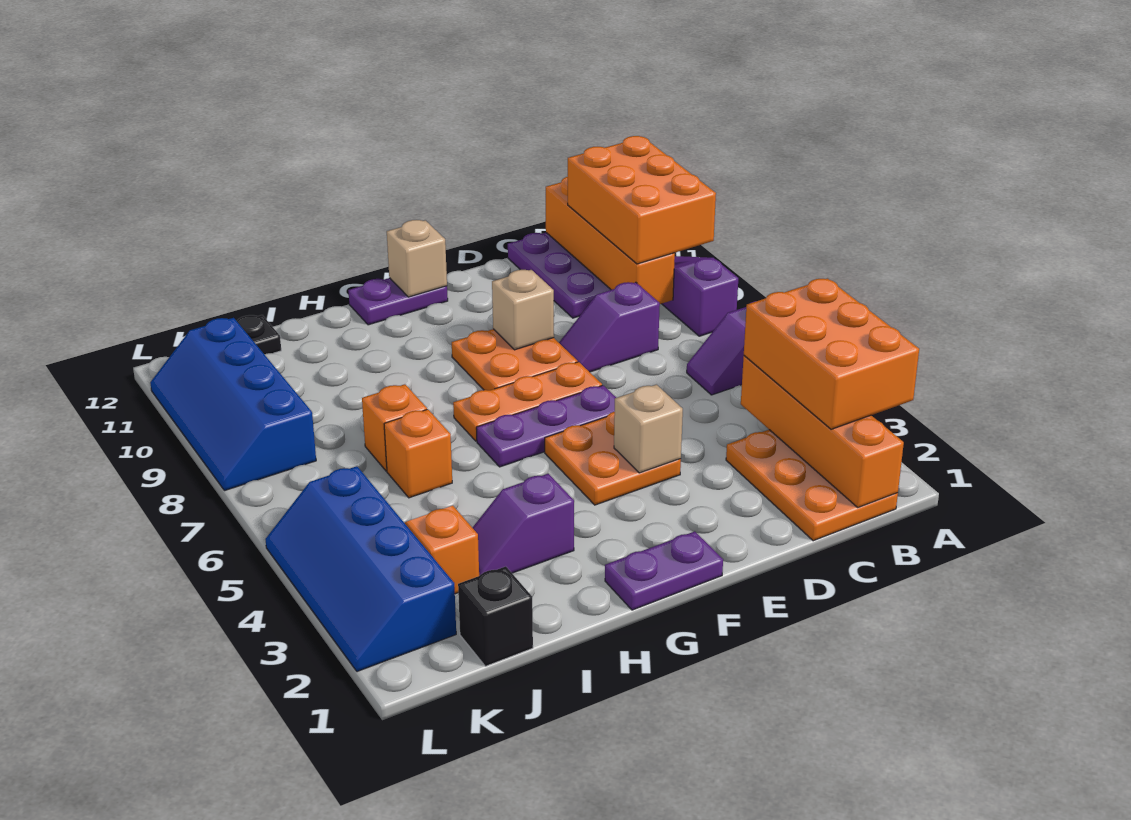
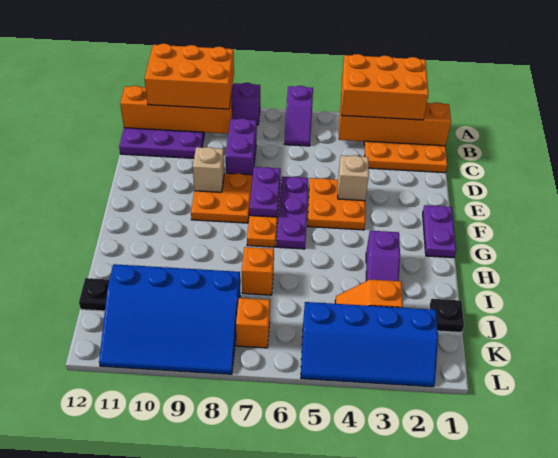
purple slope C8:D8 level 1 top C -> purple brick C8:D8 level 1
purple plate F12:G12 level 1 -> purple plate E7:F7 level 2
tan brick F12 level 2 -> none
orange brick I6 level 1 -> orange brick K7 level 1
black brick J1 level 1 -> black plate J1 level 1
blue slope K8:L11 level 1 top K -> blue slope J8:L11 level 1 top J

